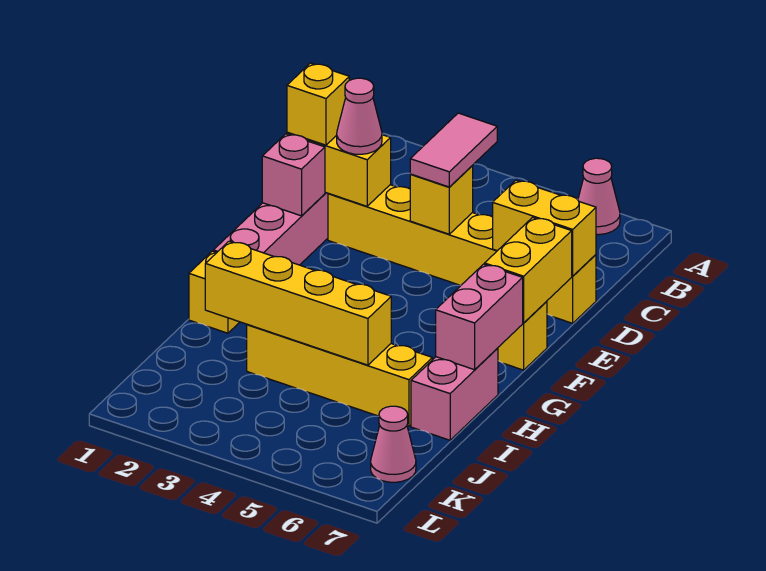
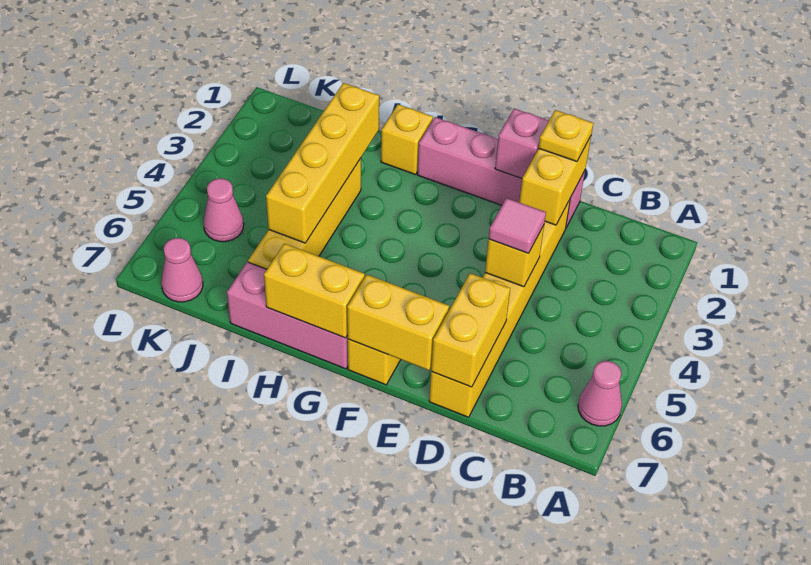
pink tile C4:D4 level 3 -> pink tile D4 level 3
yellow brick D1 level 3 -> yellow plate D1 level 3
pink cone D2 level 3 -> pink cone K5 level 1
pink brick G7:H7 level 2 -> yellow brick G7:H7 level 2
pink brick H7:I7 level 1 -> pink brick G7:I7 level 1

